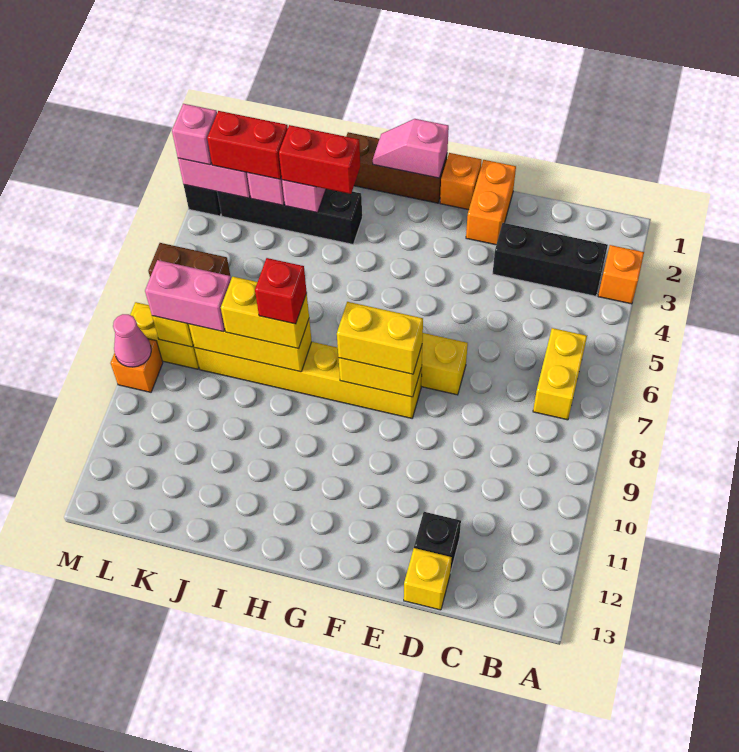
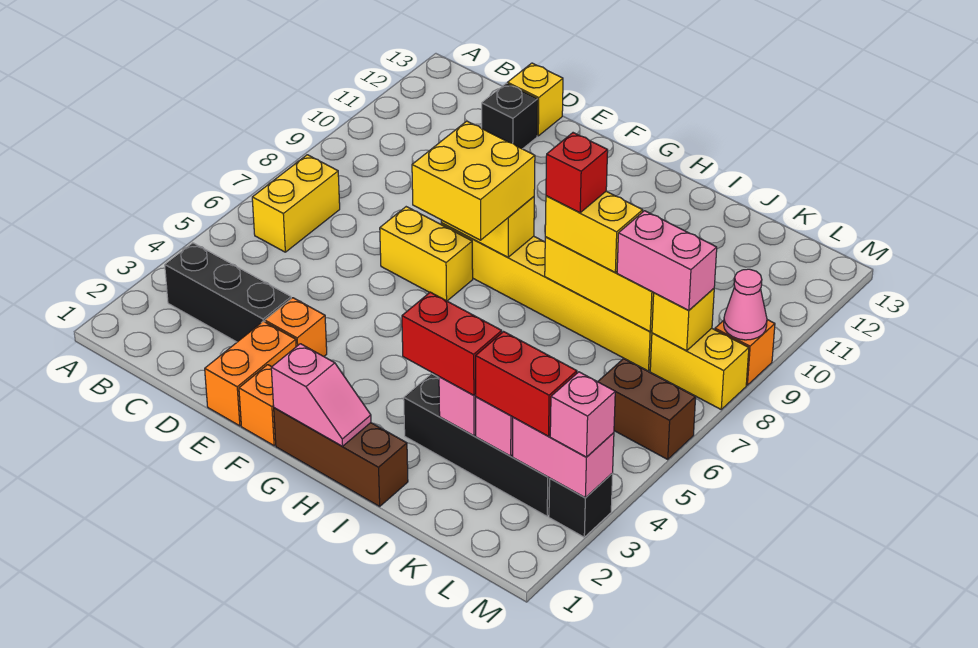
orange brick A3 level 1 -> orange brick E3 level 1
yellow brick F8:G8 level 3 -> yellow brick F7:G8 level 3

